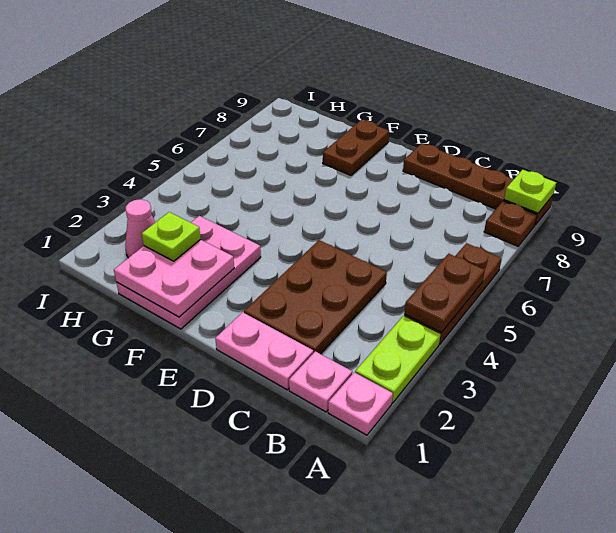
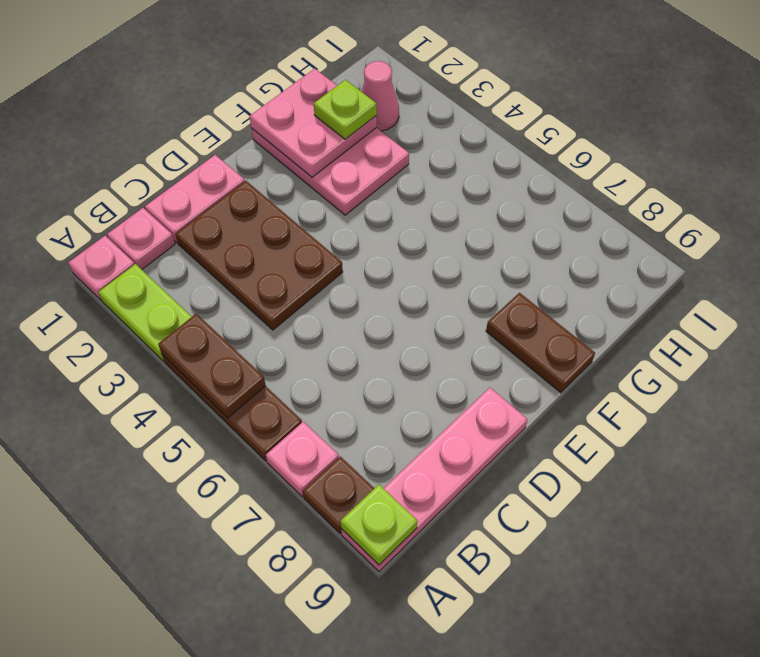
none -> pink plate A7 level 1
brown plate A9:D9 level 1 -> pink plate A9:D9 level 1

